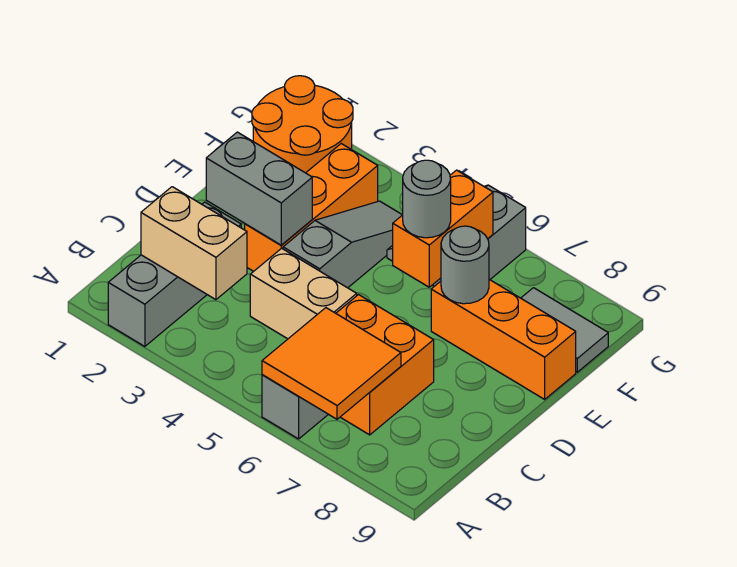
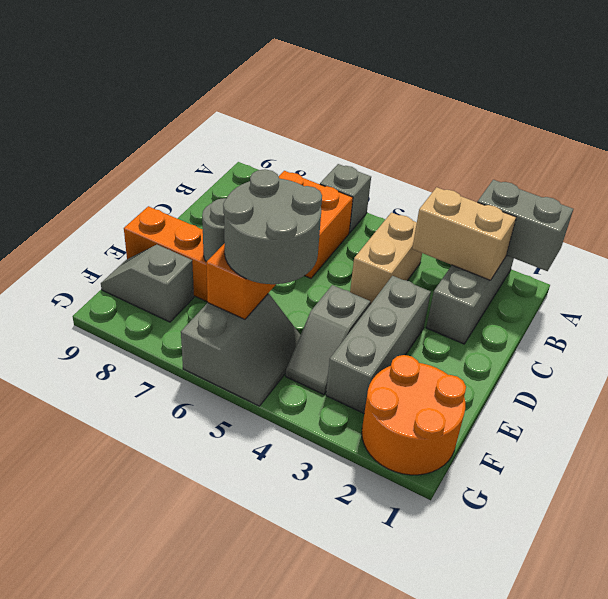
orange tile A6:B7 level 2 -> none
tan brick C4:C5 level 1 -> tan brick B4:C4 level 1
grey brick D2:D3 level 2 -> grey brick A1:A2 level 2
orange brick D3:F3 level 1 -> grey brick D3:F3 level 1
grey slope D4:F4 level 1 top D -> grey slope E4:F4 level 1 top E
grey round brick E6 level 3 -> grey round brick E5:F6 level 3
grey tile F8:F9 level 1 -> grey slope F8:F9 level 1 top 8

